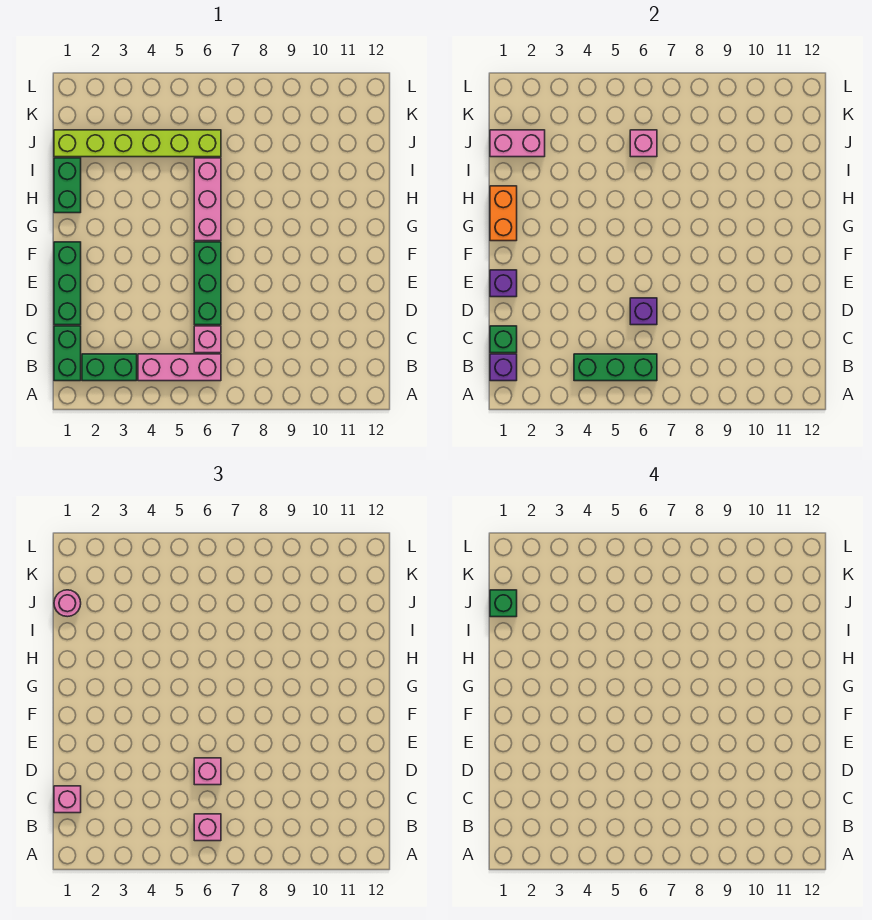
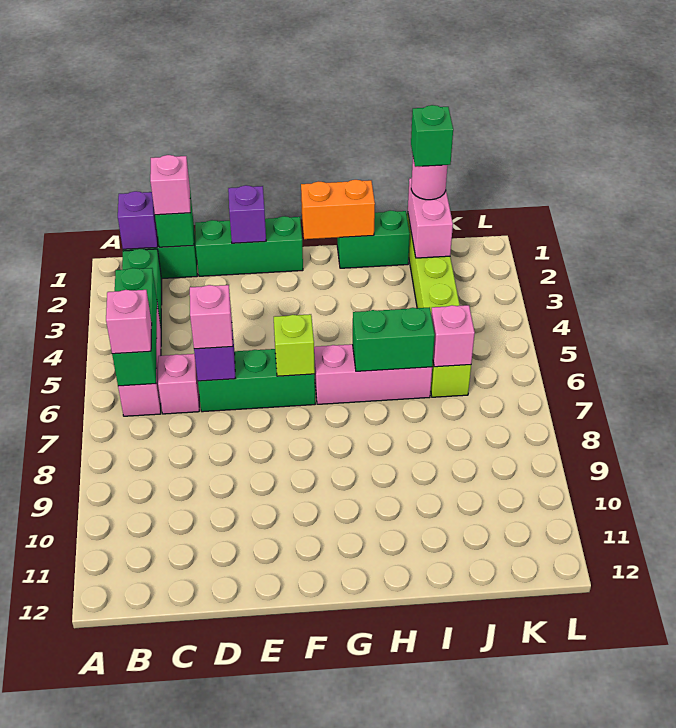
none -> lime brick F6 level 2
none -> green brick H6:I6 level 2

